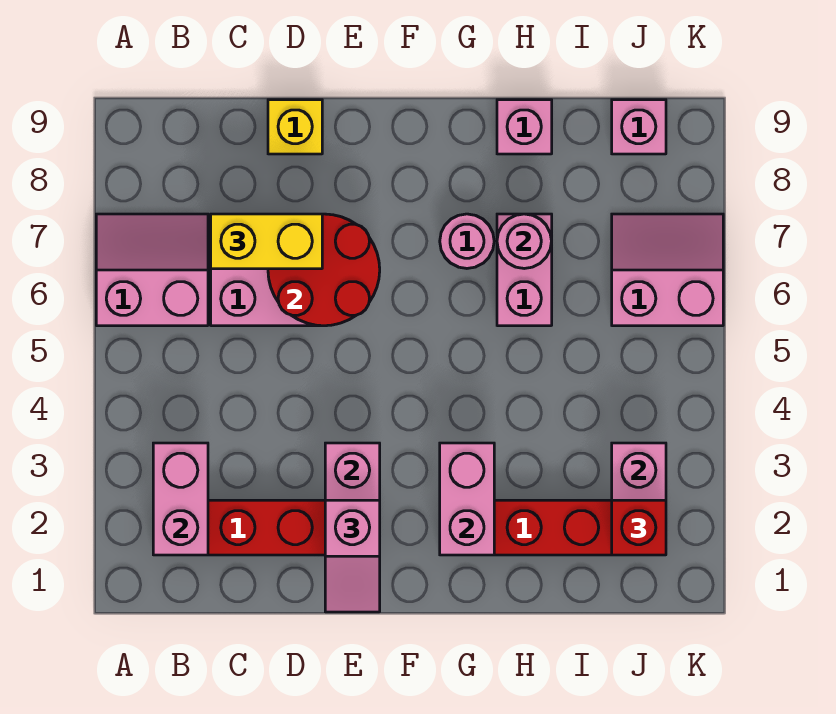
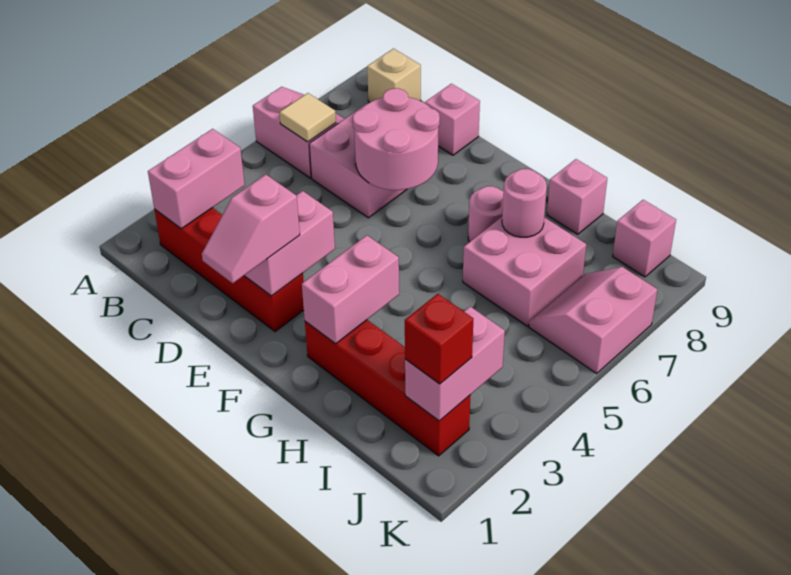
none -> tan tile B6 level 2
none -> tan brick B9 level 1
yellow brick C7:D7 level 3 -> none
red round brick D6:E7 level 2 -> pink round brick D6:E7 level 2
yellow brick D9 level 1 -> pink brick D9 level 1
pink brick H6:H7 level 1 -> pink brick H6:I7 level 1
pink slope J6:K7 level 1 top 6 -> pink slope J6:K7 level 1 top K

